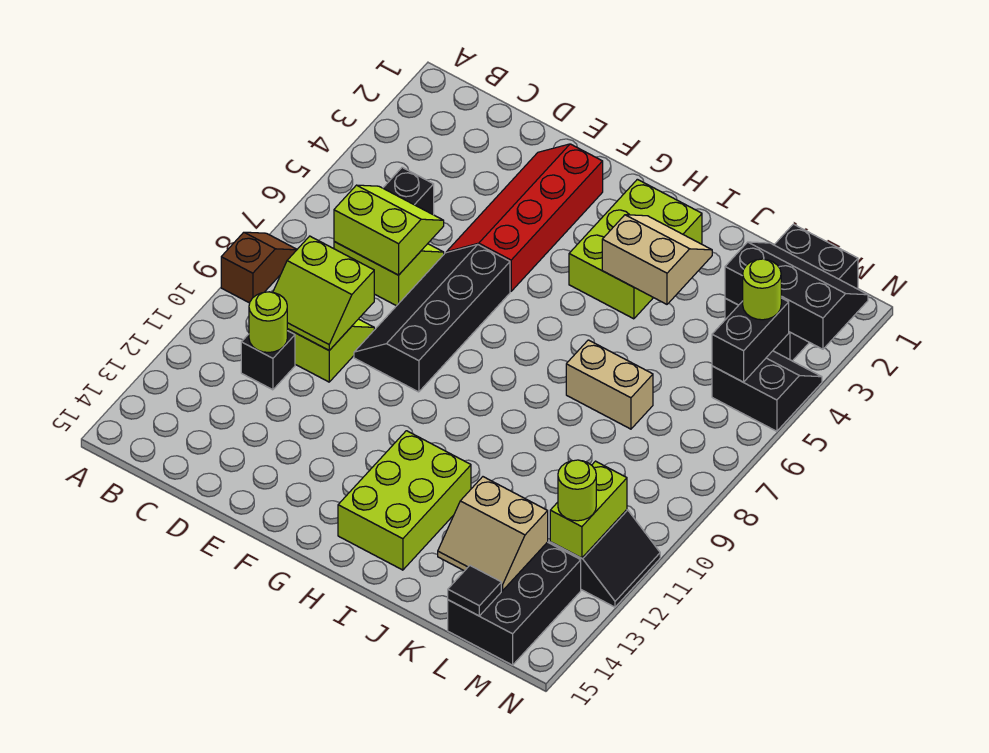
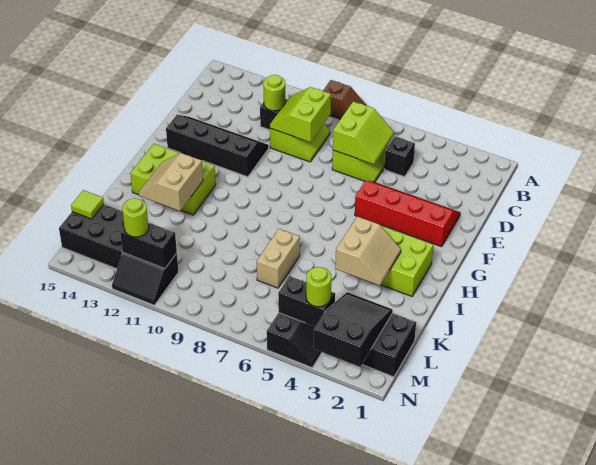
black slope E6:F9 level 1 top F -> black slope E11:F14 level 1 top F
tan slope K13:L14 level 2 top 13 -> tan slope I12:J13 level 2 top 12
black slope L2:N3 level 2 top 3 -> black slope L2:N3 level 2 top N
black tile L15 level 2 -> lime tile L15 level 2
lime brick M11:M12 level 2 -> black brick M11:M12 level 2

